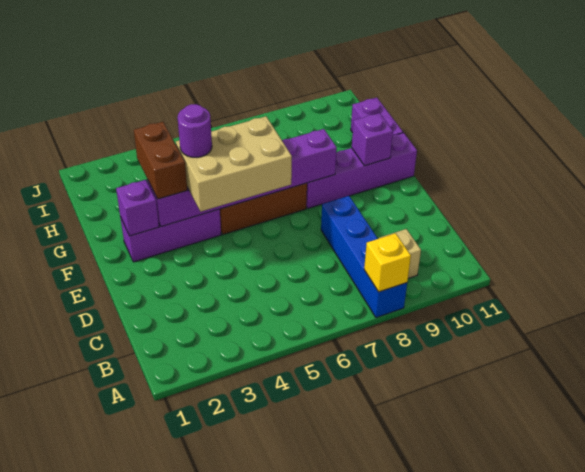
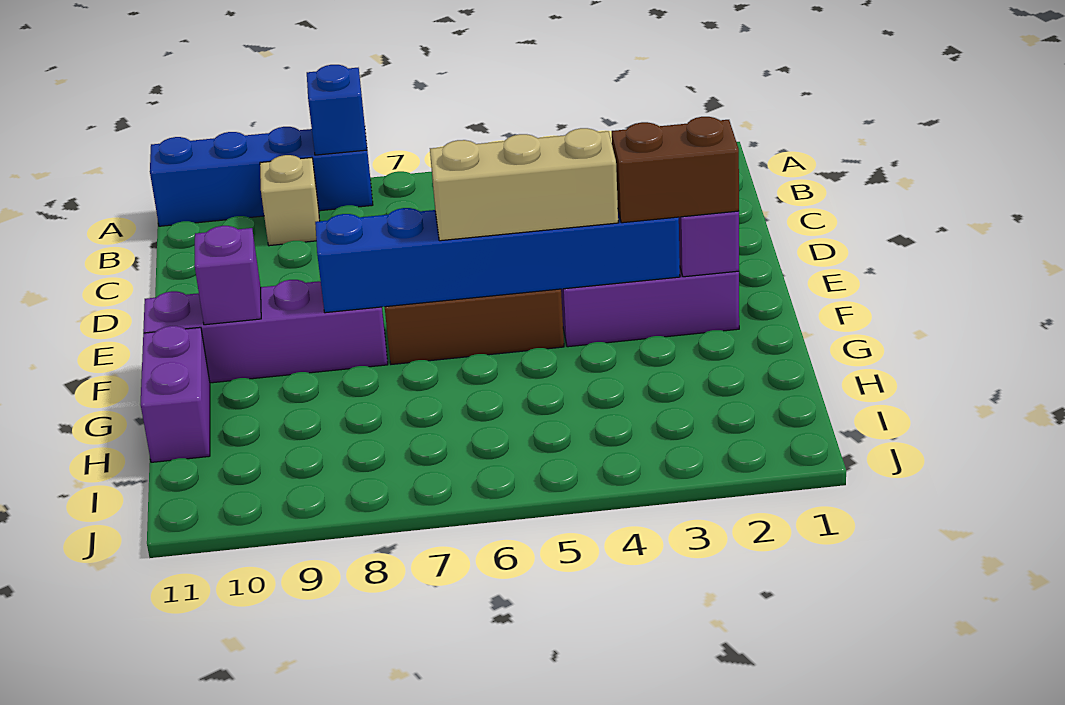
blue brick A8:D8 level 1 -> blue brick A8:A11 level 1
yellow brick A8 level 2 -> blue brick A8 level 2
tan brick E4:F6 level 3 -> tan brick F4:F6 level 3
purple brick F3:F8 level 2 -> blue brick F3:F8 level 2
brown brick F3:G3 level 3 -> brown brick F2:F3 level 3
purple round brick F4 level 4 -> none

